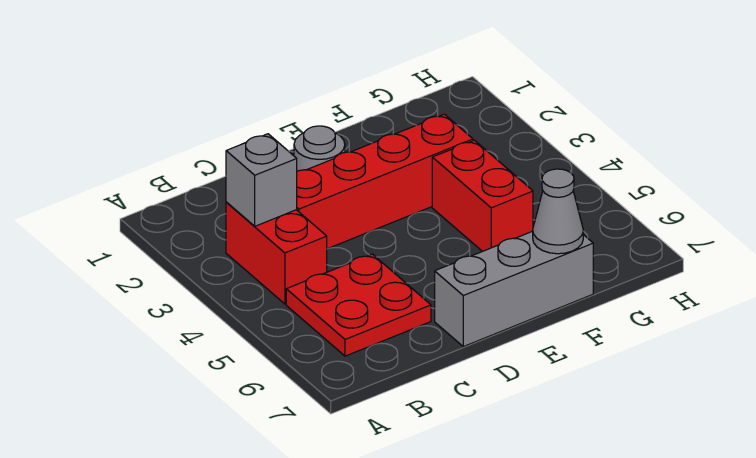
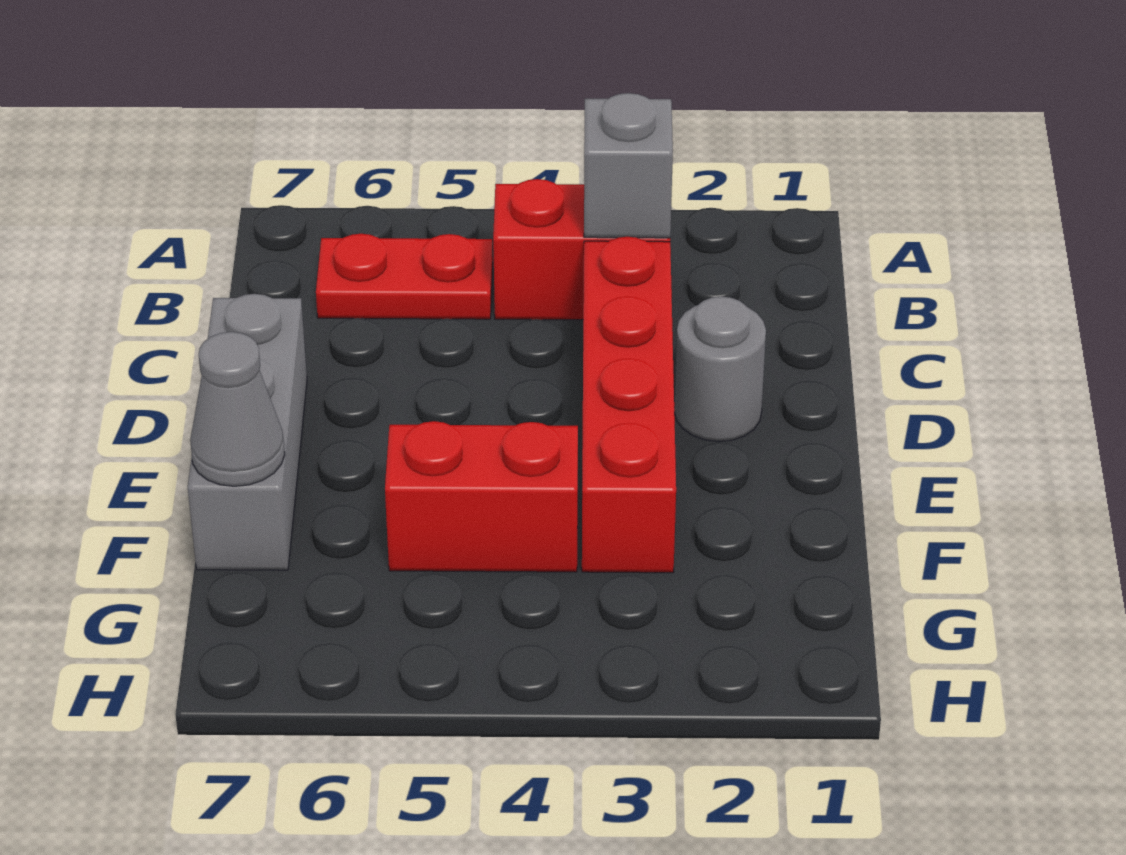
red plate B5:C6 level 1 -> red plate B5:B6 level 1

